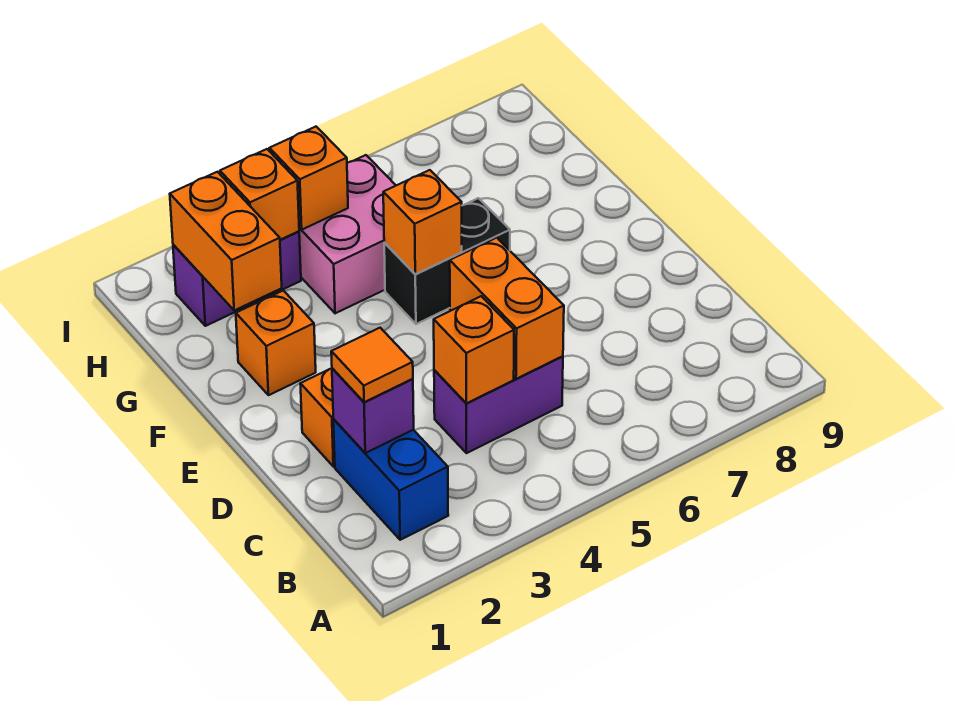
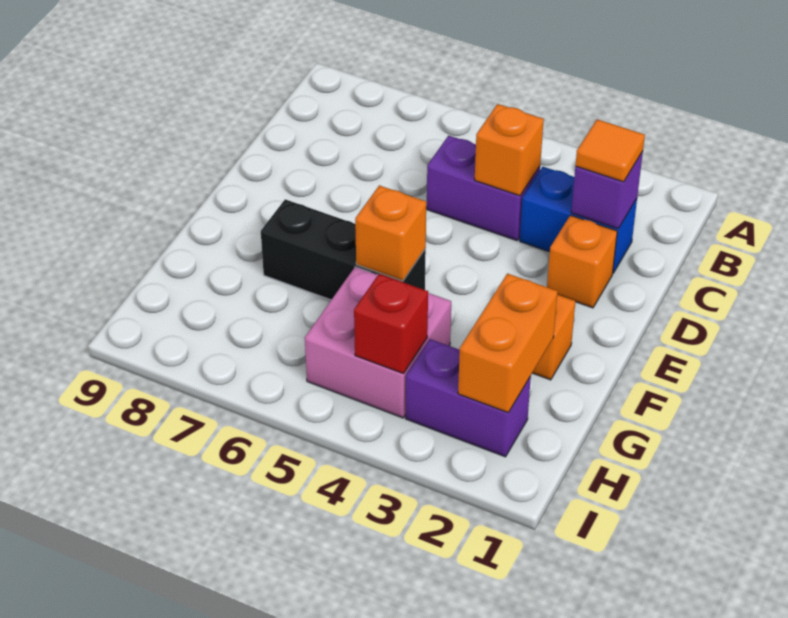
blue brick B2:C2 level 1 -> blue brick C2:C3 level 1
orange brick C5:D5 level 2 -> none
black brick F5:F6 level 1 -> black brick F5:F7 level 1
orange brick H3 level 2 -> none
orange brick H4 level 2 -> red brick H4 level 2

